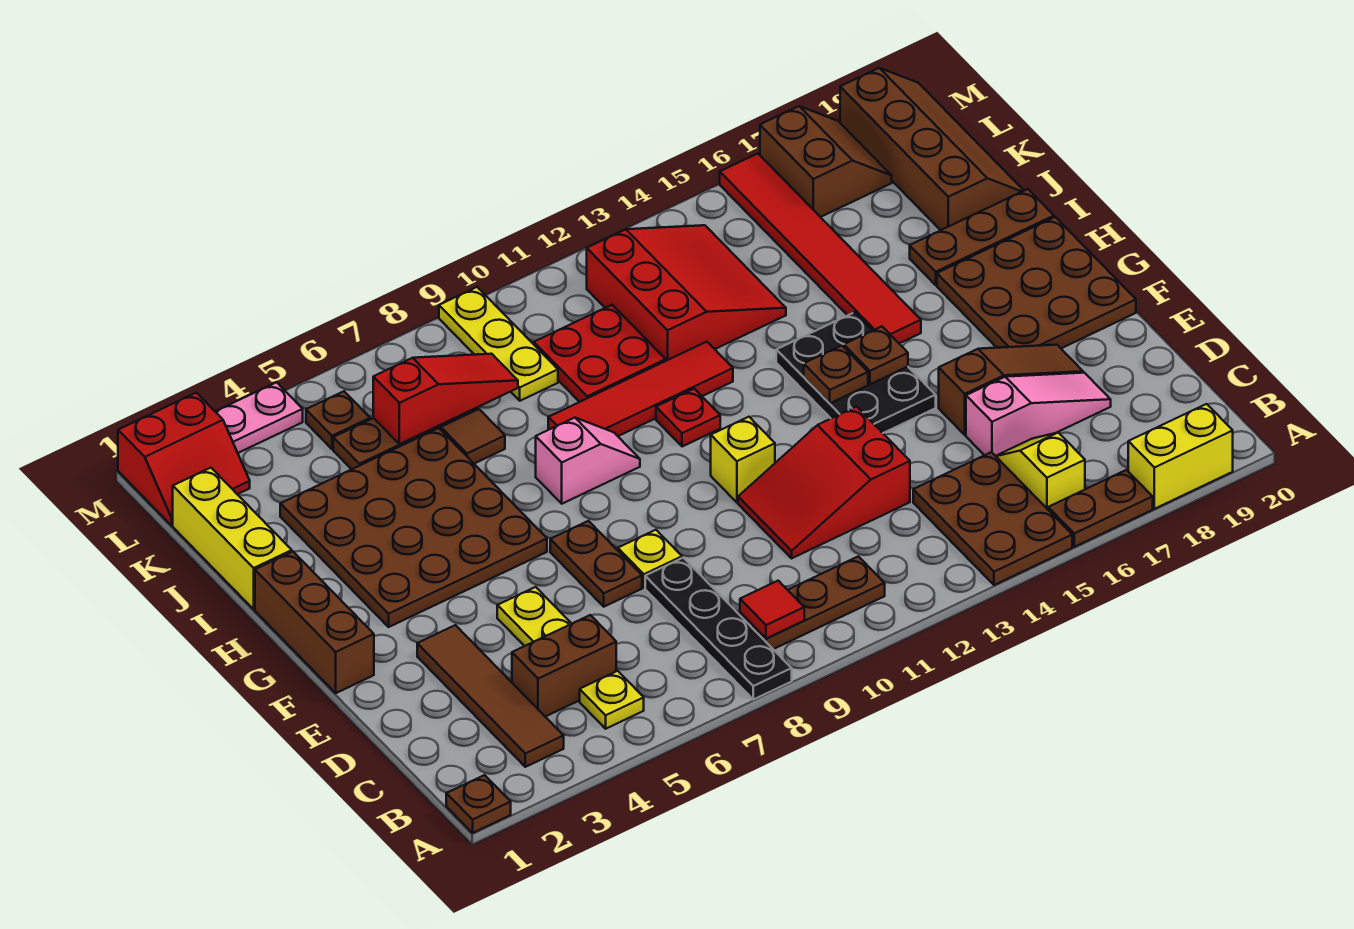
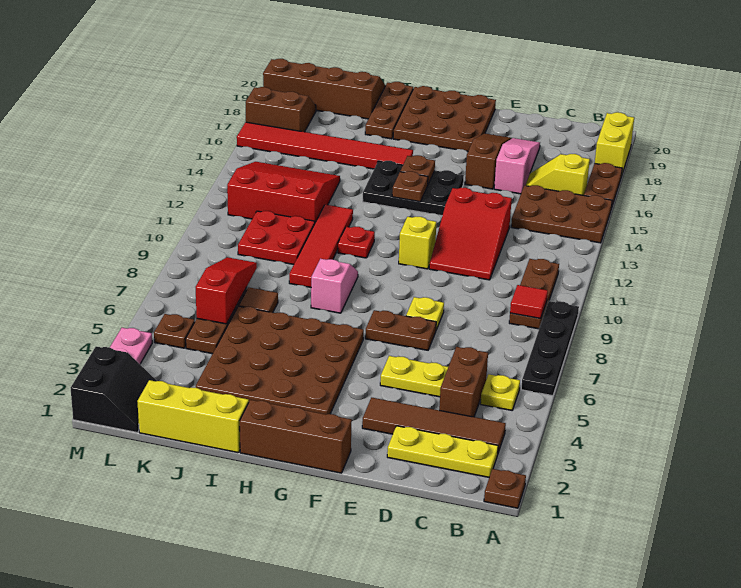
black plate A8:D8 level 1 -> black plate A6:A9 level 1
yellow plate K9:M9 level 1 -> yellow plate B2:D2 level 1
red slope L1:M2 level 1 top M -> black slope L1:M2 level 1 top M

